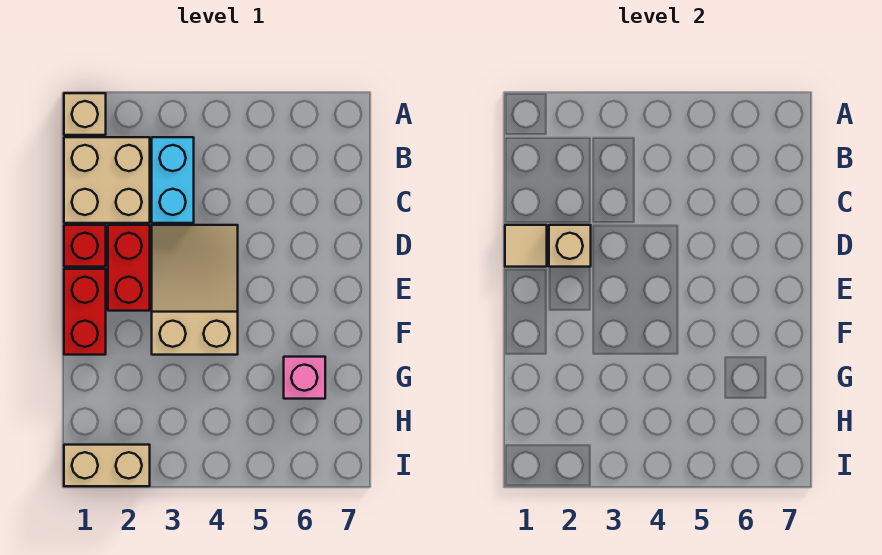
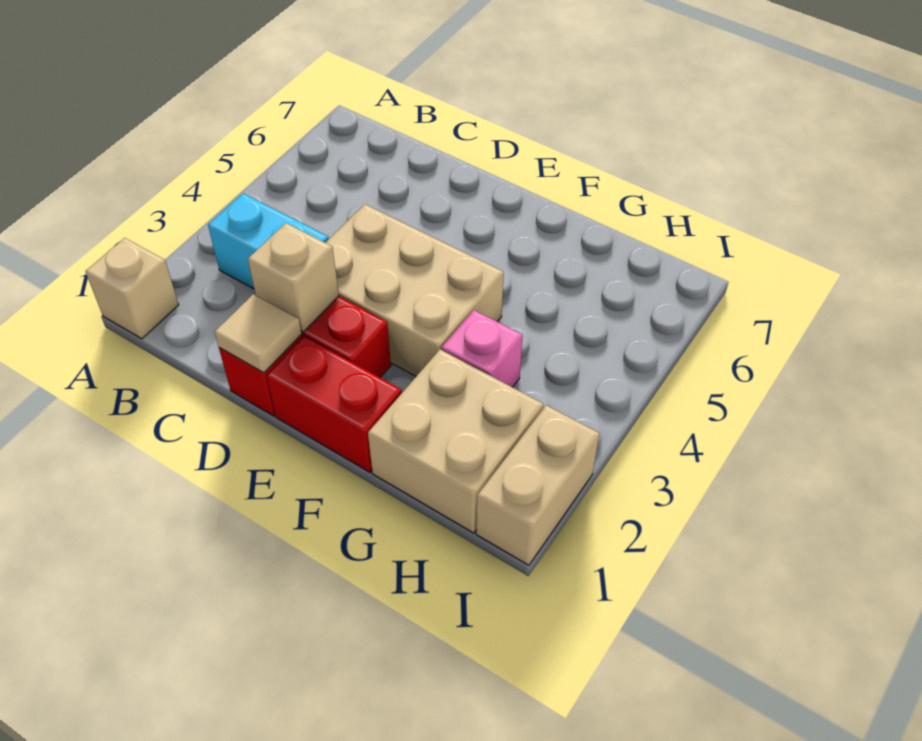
tan brick B1:C2 level 1 -> tan brick G1:H2 level 1
tan slope D3:F4 level 1 top F -> tan brick D3:F4 level 1
pink brick G6 level 1 -> pink brick G3 level 1

